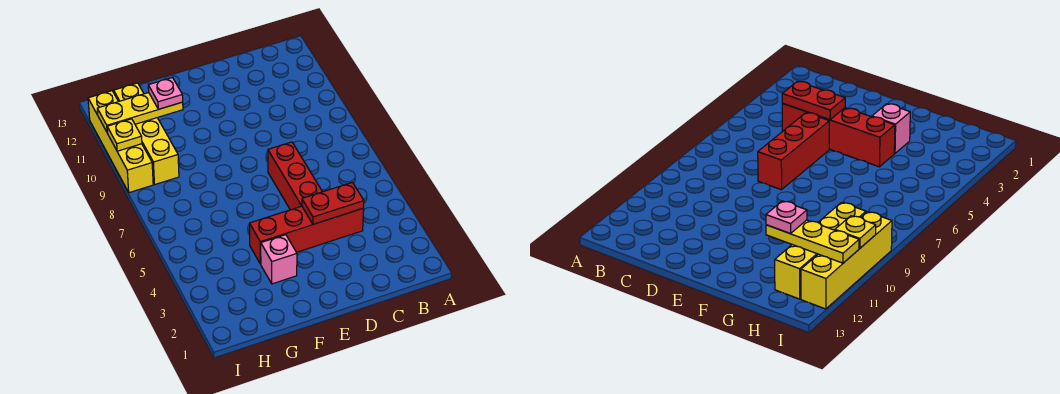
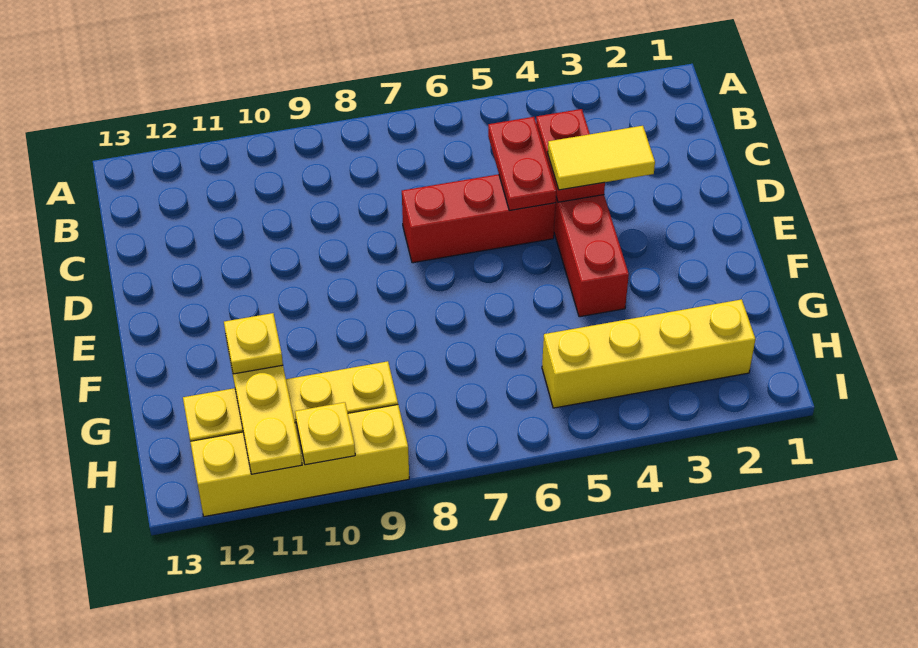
none -> red plate C5:D5 level 2
none -> yellow tile D3:D4 level 3
pink brick F3 level 1 -> none
pink plate G11 level 3 -> yellow plate G11 level 3
none -> yellow brick H2:H5 level 1

